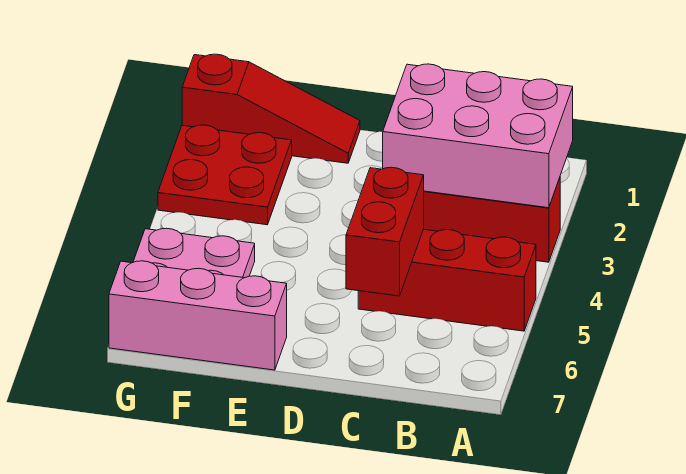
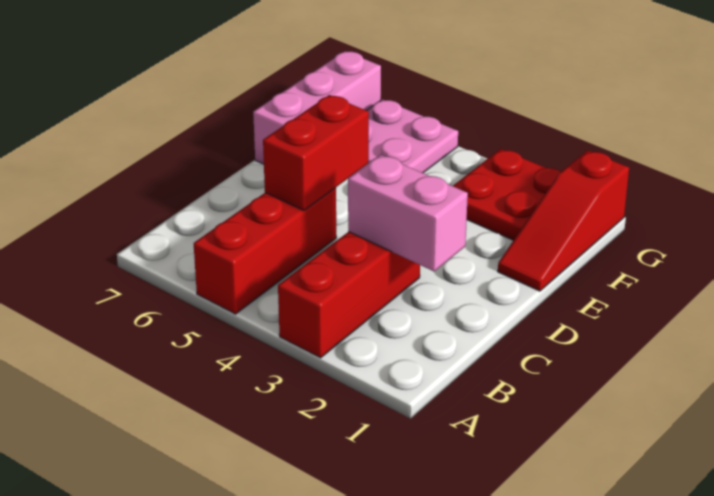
pink brick A2:C3 level 2 -> pink brick C2:C3 level 2
red brick C5:C6 level 2 -> red brick C5:D5 level 2

